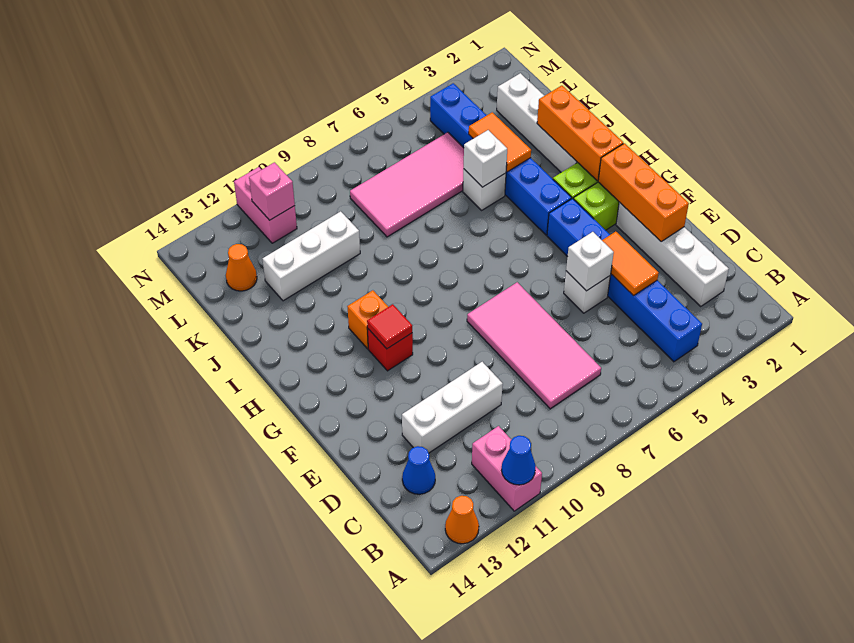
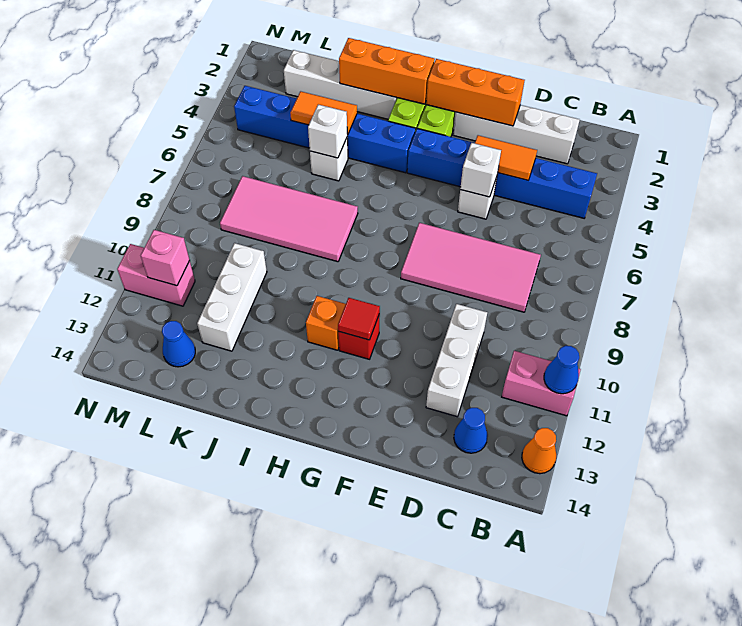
pink tile K5:L8 level 1 -> pink tile I7:L8 level 1
orange cone L13 level 1 -> blue cone L13 level 1

